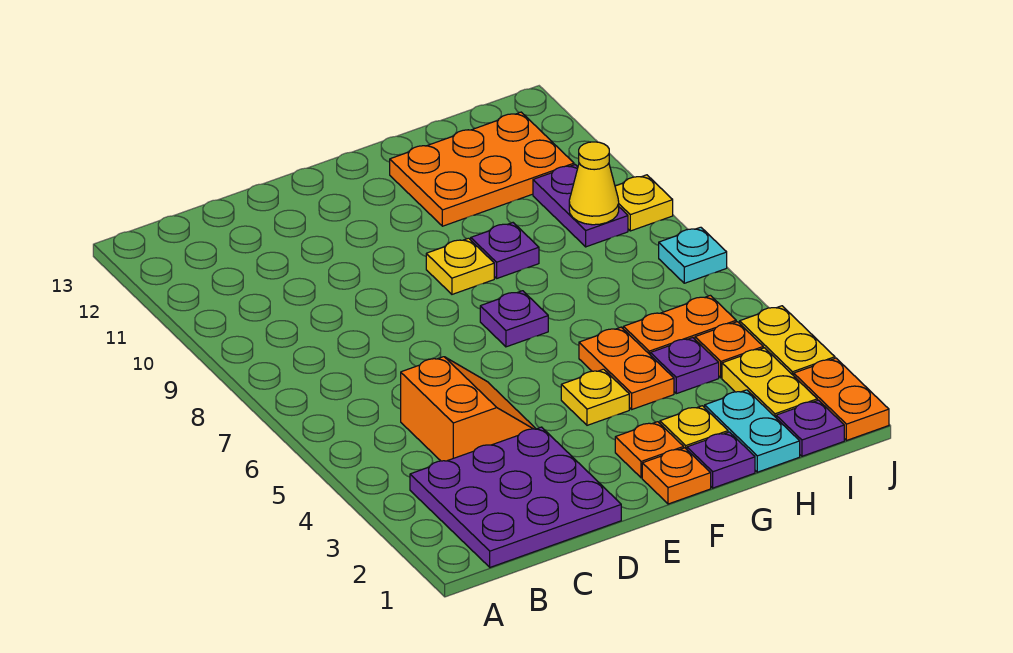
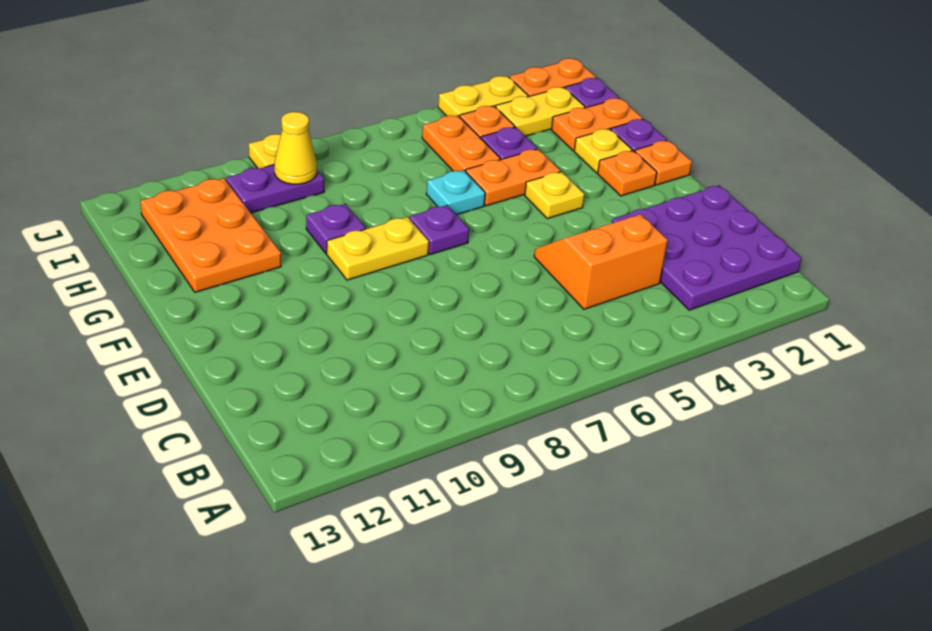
yellow plate F9 level 1 -> yellow plate F8:F9 level 1
cyan plate H1:H2 level 1 -> orange plate H1:H2 level 1
cyan plate J7 level 1 -> cyan plate G6 level 1

